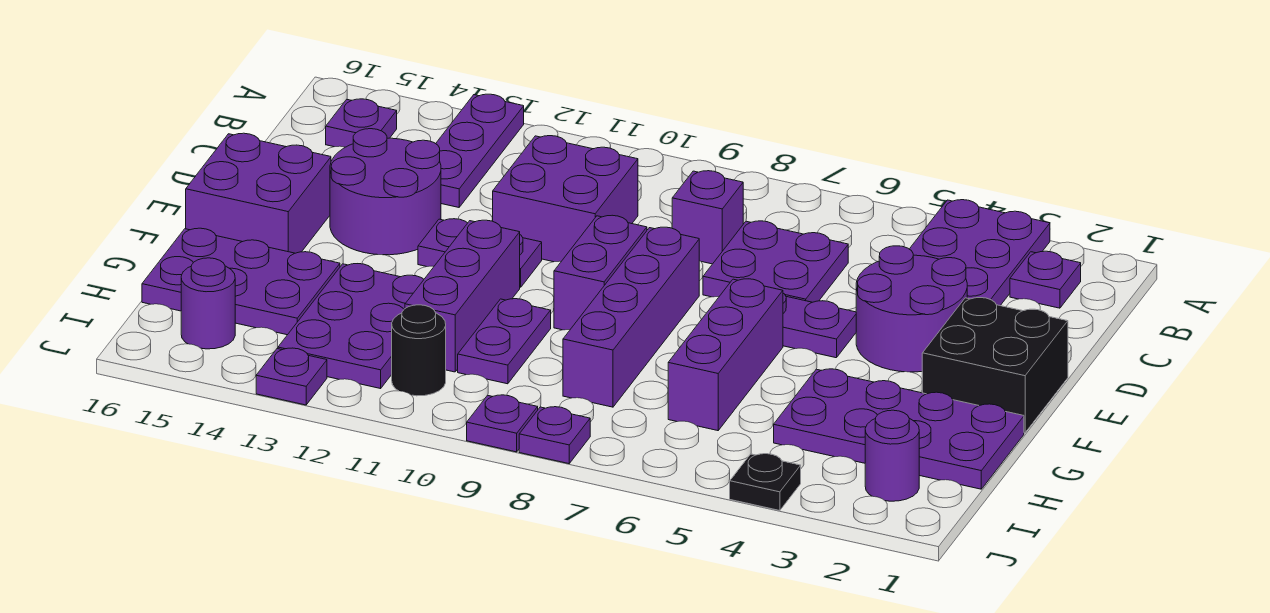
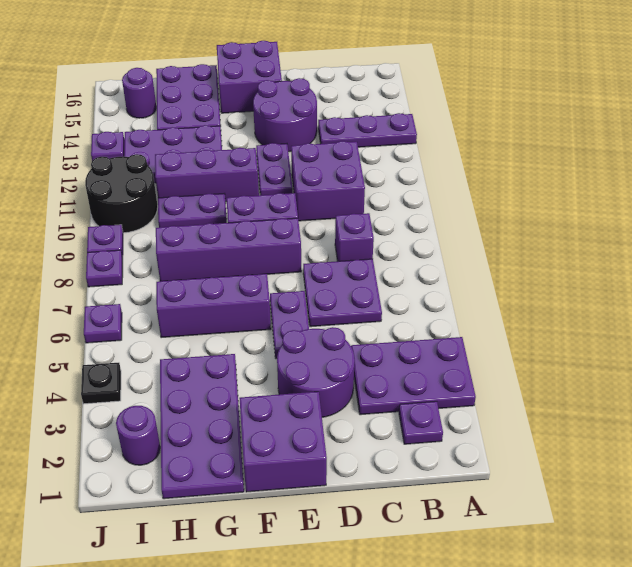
purple plate B15 level 1 -> purple plate J6 level 1
black brick E1:F2 level 1 -> purple brick E1:F2 level 1
black round brick I11 level 1 -> black round brick I10:J11 level 1

